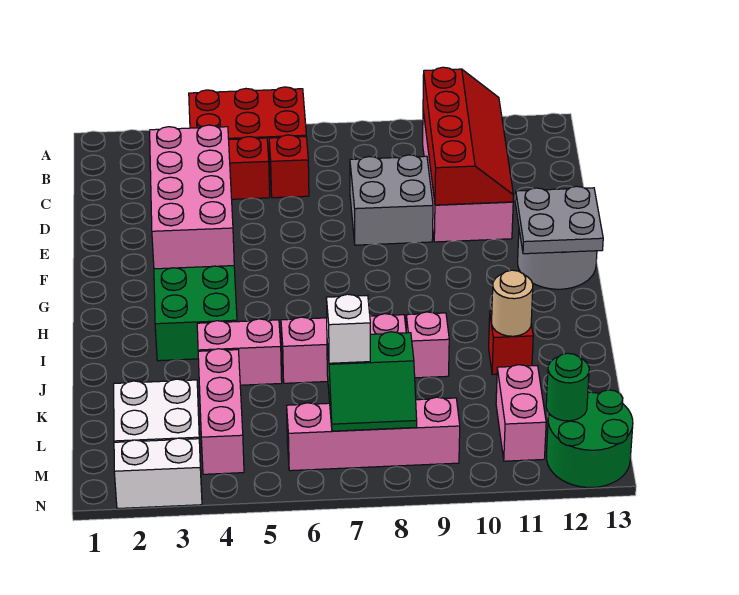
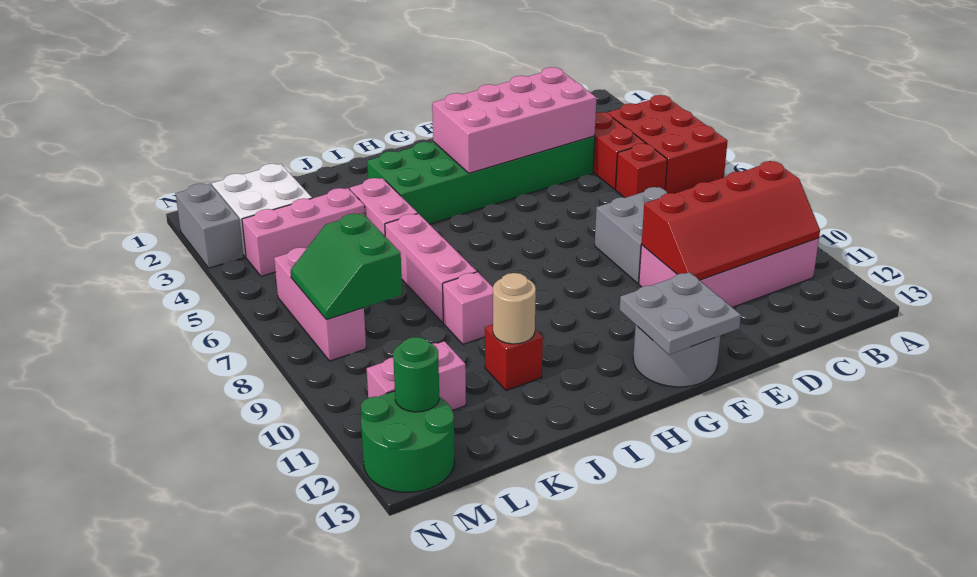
white brick L7 level 3 -> none
pink brick M6:M9 level 1 -> pink brick M6:M8 level 1
white brick N2:N3 level 1 -> grey brick N2:N3 level 1

